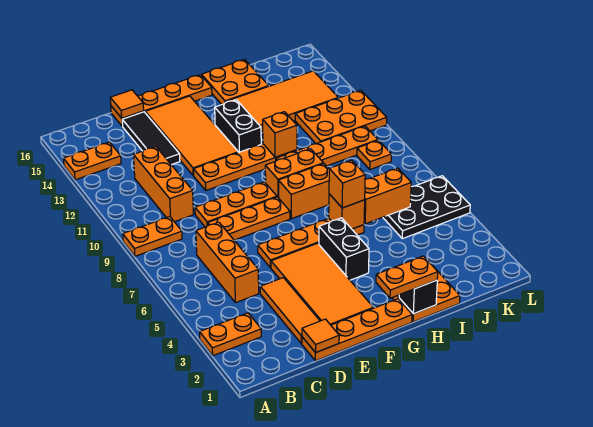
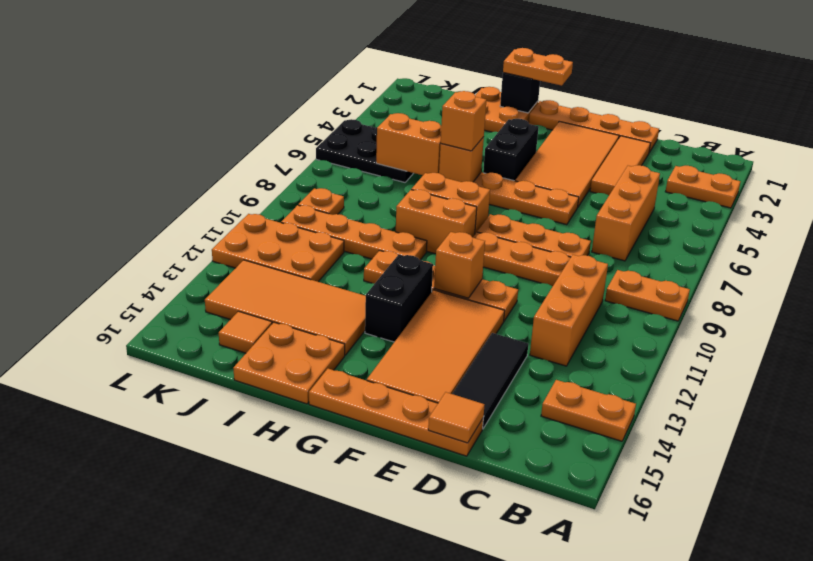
orange tile D1 level 2 -> orange tile J15 level 1
orange brick H11 level 2 -> orange brick F11 level 2

